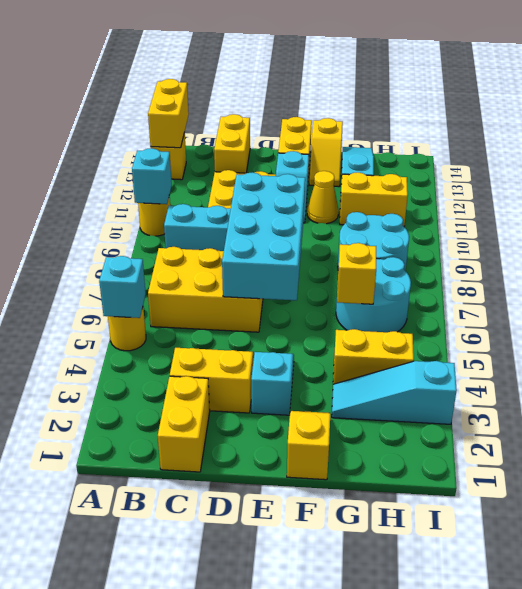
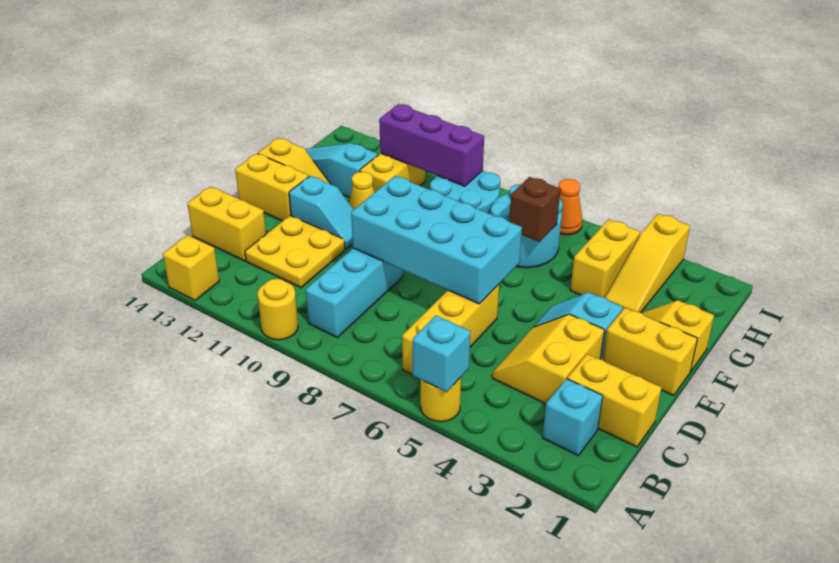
cyan brick A10 level 2 -> cyan brick B2 level 1
yellow brick A13:A14 level 2 -> yellow brick E1:E2 level 1
yellow brick B6:D7 level 1 -> yellow brick B6:D6 level 1
cyan slope G3:I3 level 1 top I -> yellow slope G3:I3 level 1 top I
yellow brick G6 level 2 -> brown brick G6 level 2
none -> purple brick H9:H11 level 2
none -> orange cone I6 level 1

